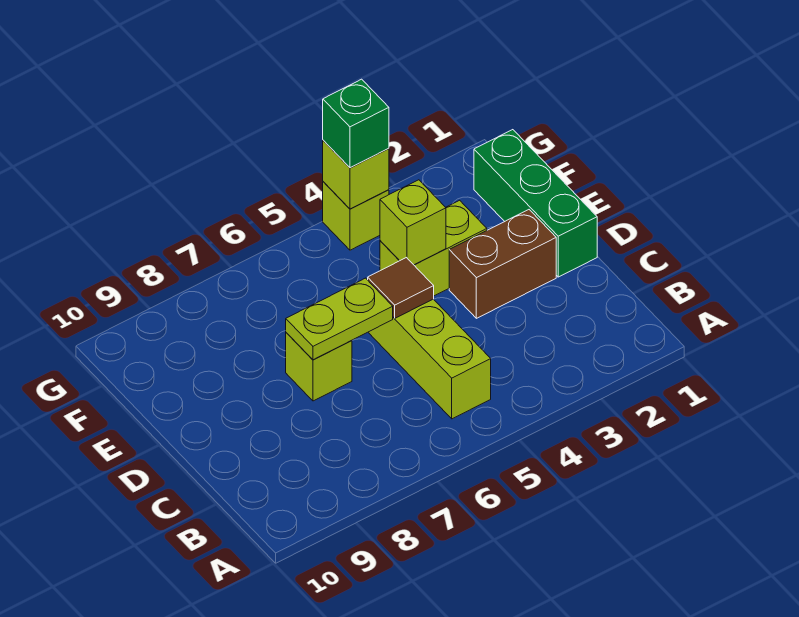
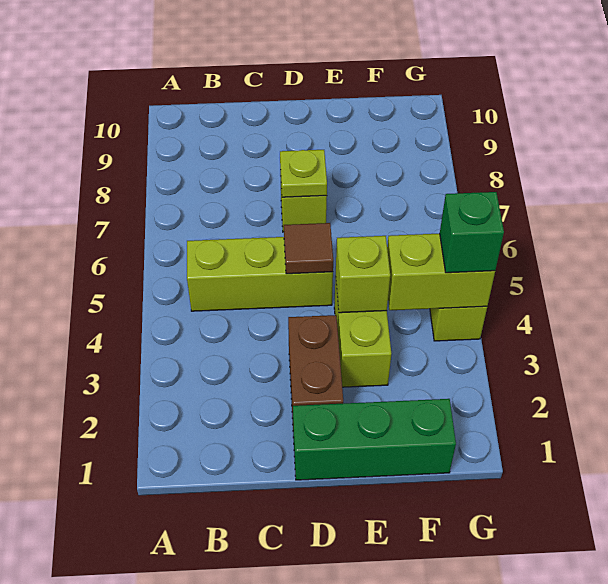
lime plate D6:D7 level 2 -> lime plate D7 level 2
lime brick G4 level 2 -> lime brick F4:G4 level 2

